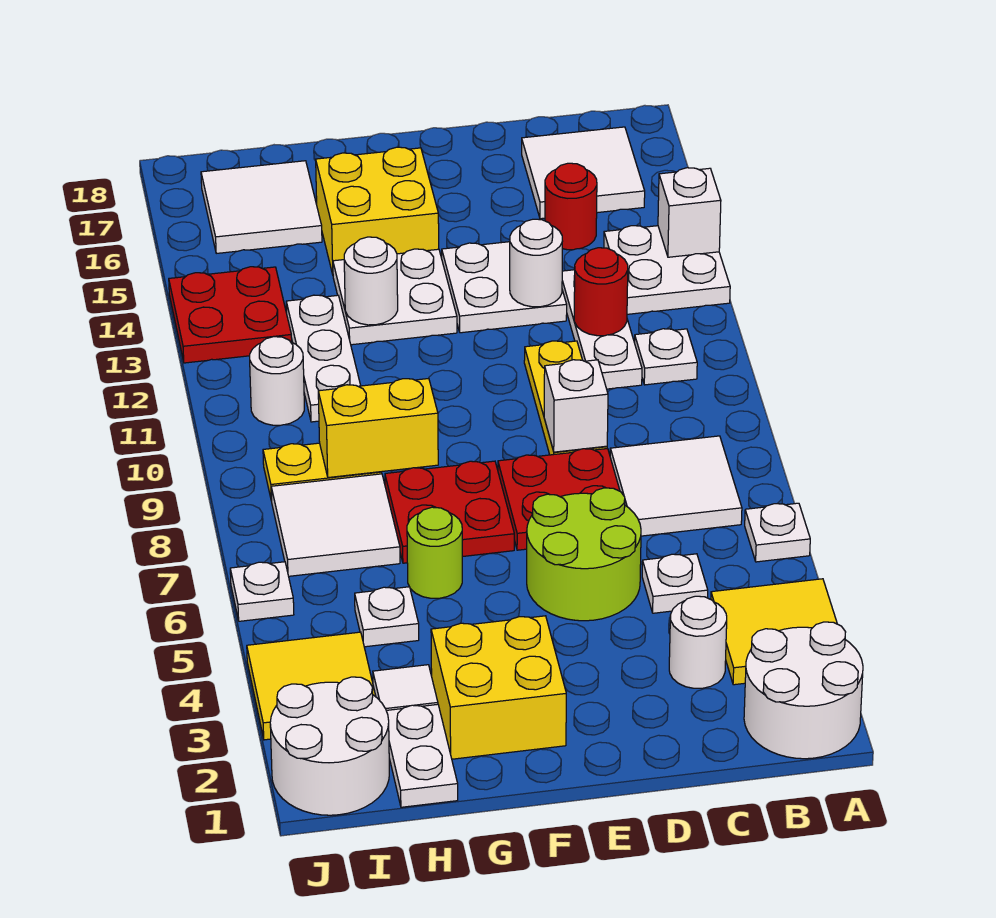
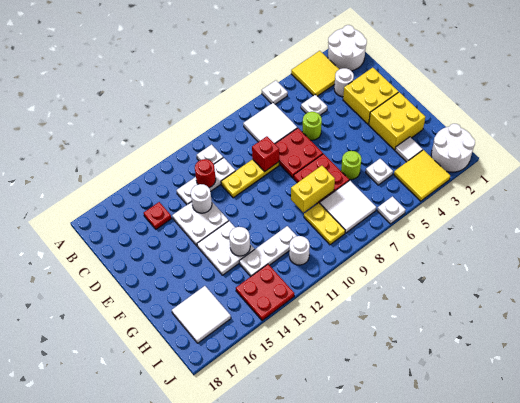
white plate A13:B14 level 1 -> none
white brick A14 level 2 -> none
white tile B16:C17 level 1 -> none
red round brick C15 level 1 -> red plate C15 level 1
lime round brick D5:E6 level 1 -> lime round brick D6 level 1
white brick D9 level 2 -> red brick D9 level 2
yellow brick F15:G16 level 1 -> yellow brick D2:E3 level 1
yellow brick G9:H9 level 2 -> yellow brick G8:G9 level 2
white plate H1:H2 level 1 -> none

